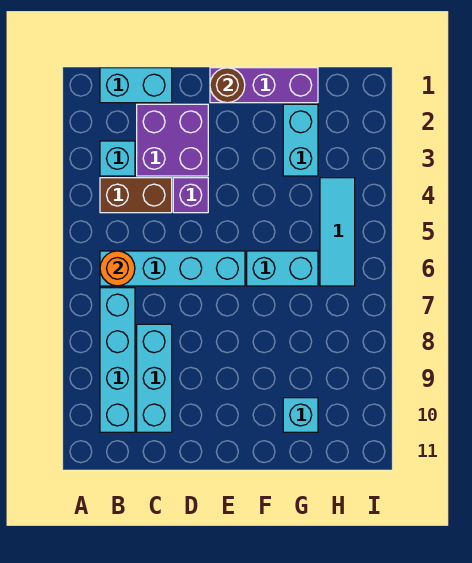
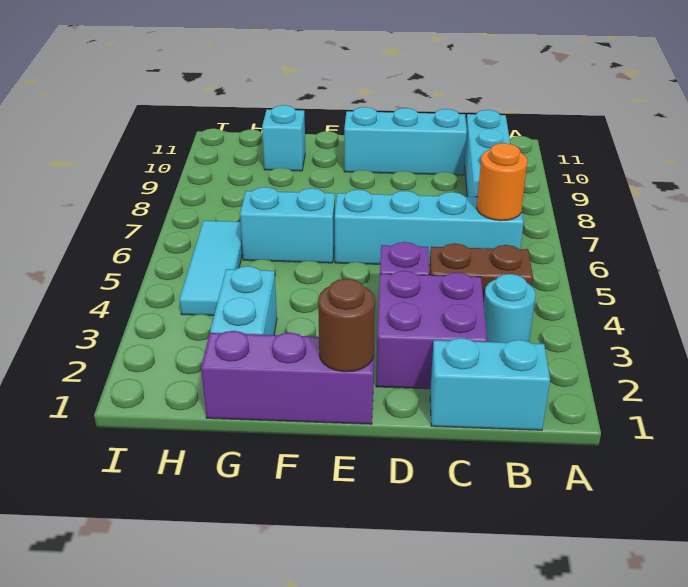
cyan brick B3 level 1 -> cyan round brick B3 level 1
cyan brick C8:C10 level 1 -> cyan brick C10:E10 level 1

